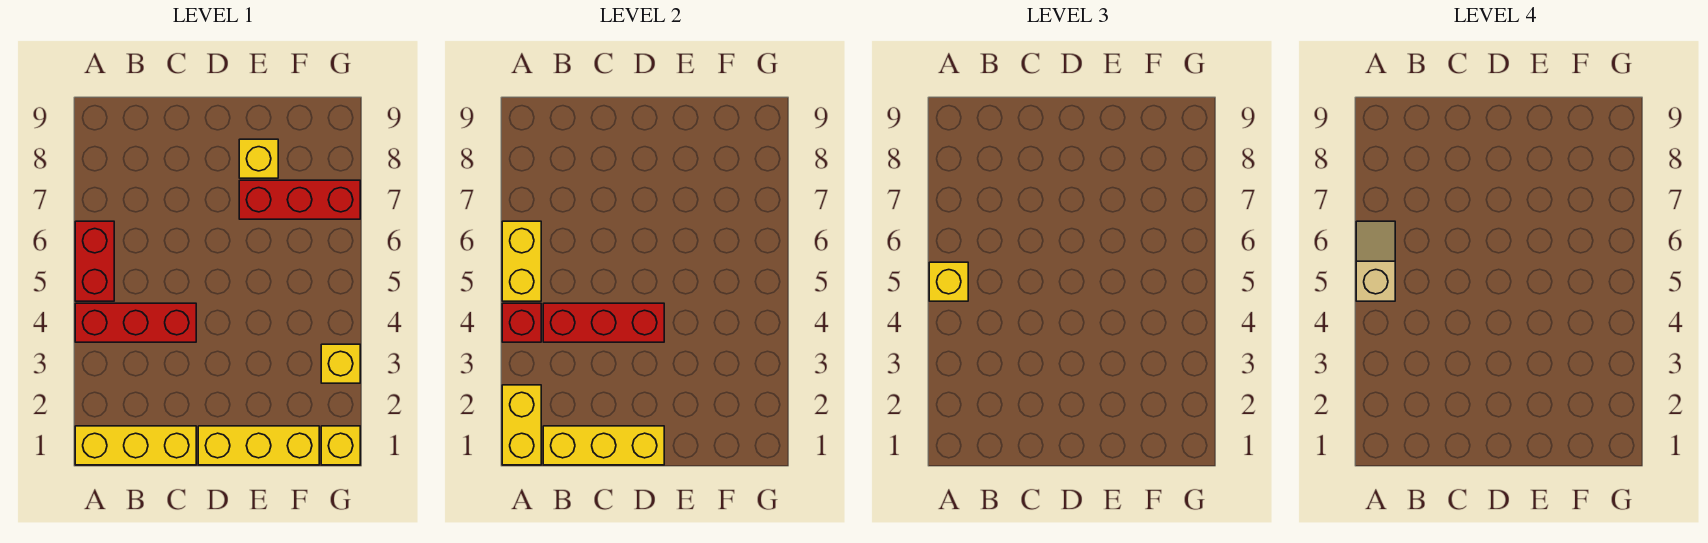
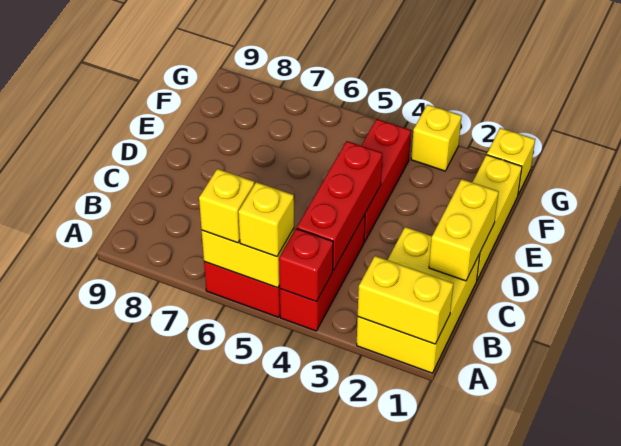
yellow brick A1:C1 level 1 -> yellow brick A1:C2 level 1
tan slope A5:A6 level 4 top 5 -> none
yellow brick B1:D1 level 2 -> yellow brick C1:D1 level 2
red brick E7:G7 level 1 -> red brick D4:F4 level 1
yellow brick E8 level 1 -> yellow brick A6 level 3

